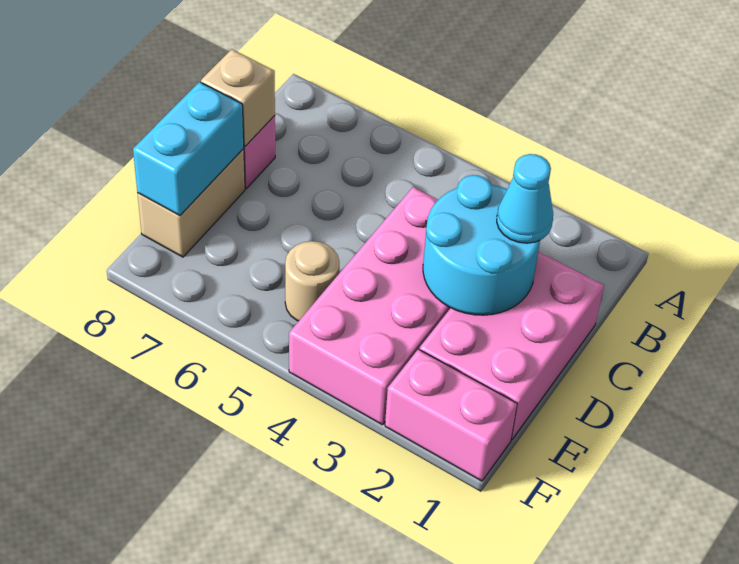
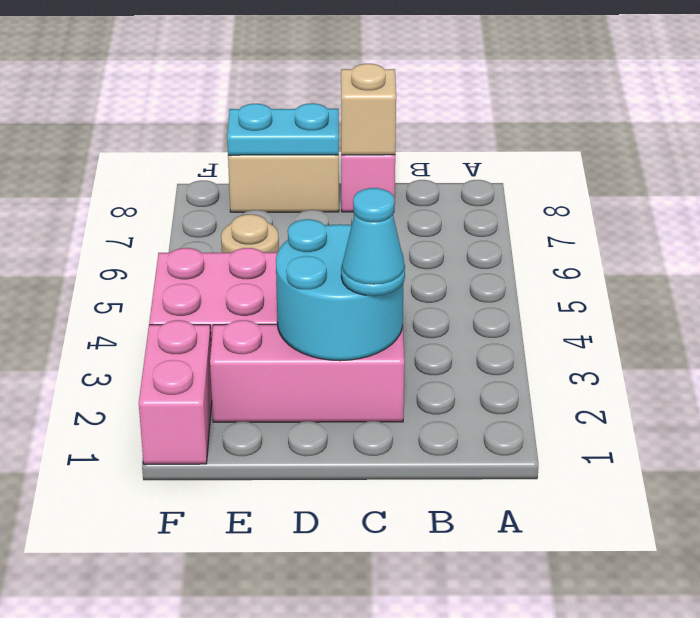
pink brick C1:E2 level 1 -> pink brick C2:E2 level 1
cyan brick D8:E8 level 2 -> cyan plate D8:E8 level 2

